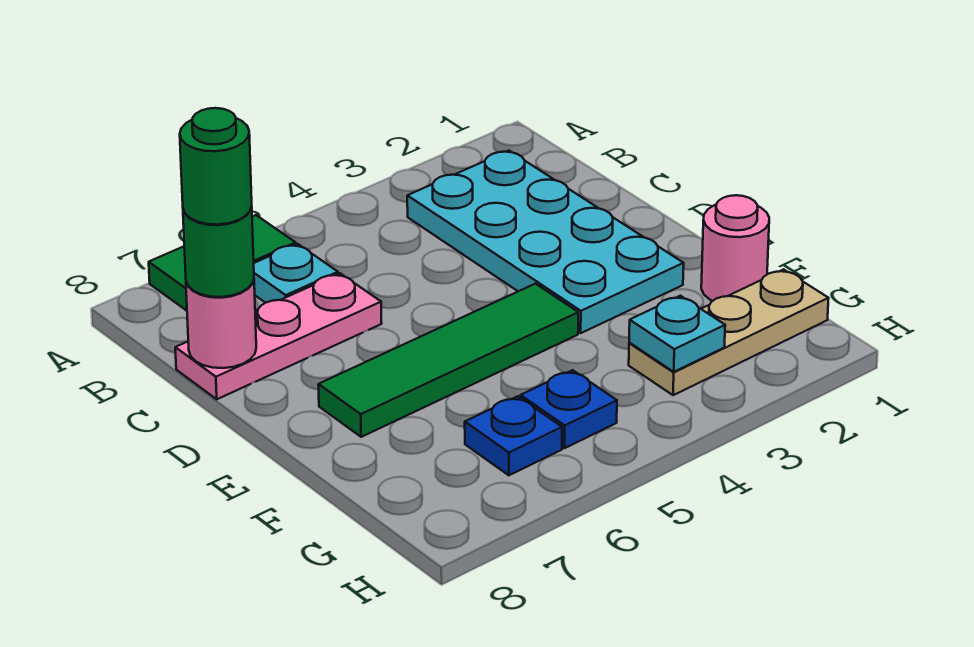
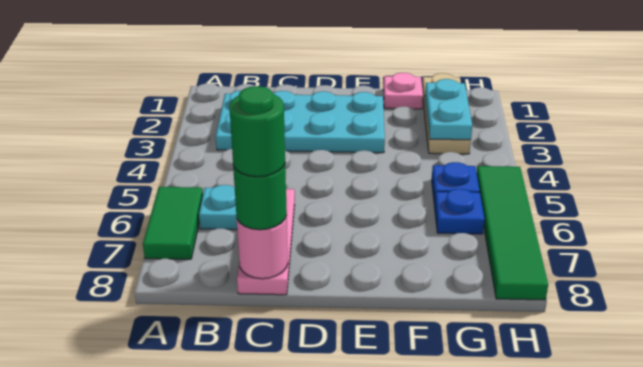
green tile E4:E7 level 1 -> green tile H5:H8 level 1
pink round brick F1 level 1 -> pink plate F1 level 1
cyan plate G3 level 2 -> cyan plate G2:G3 level 2

